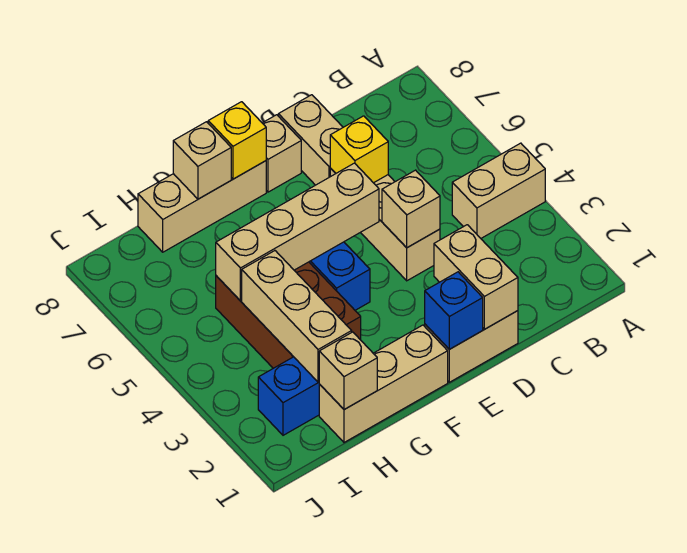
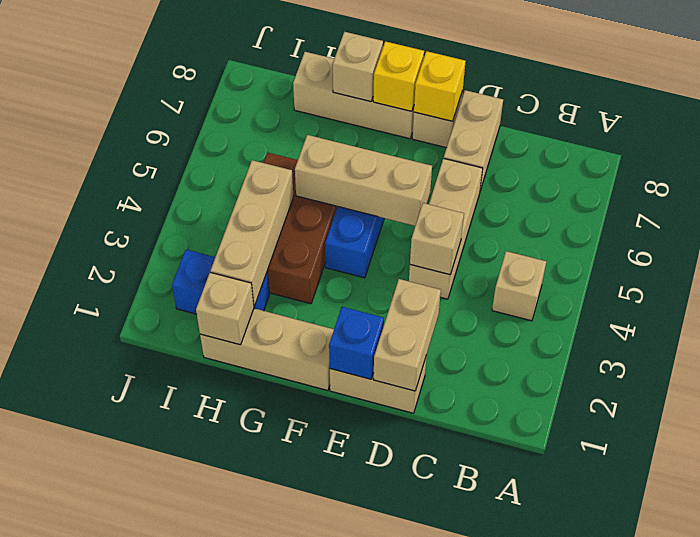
tan brick A4:B4 level 1 -> tan brick B4 level 1
yellow brick D6 level 2 -> yellow brick E8 level 2
tan brick E5:H5 level 2 -> tan brick E5:G5 level 2

